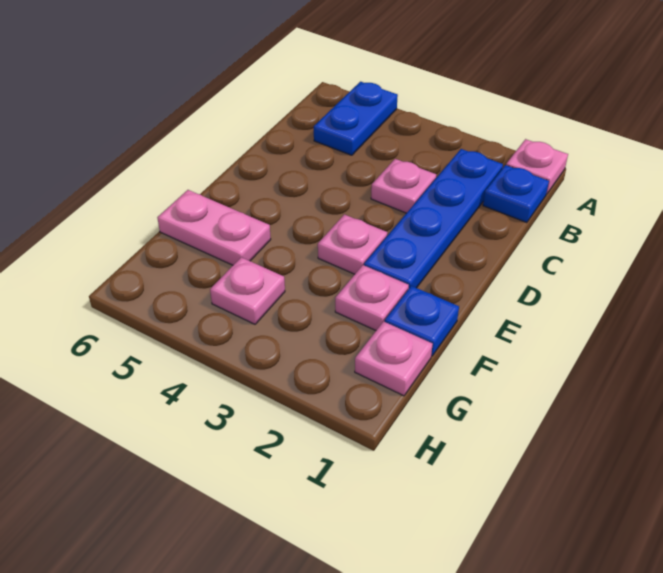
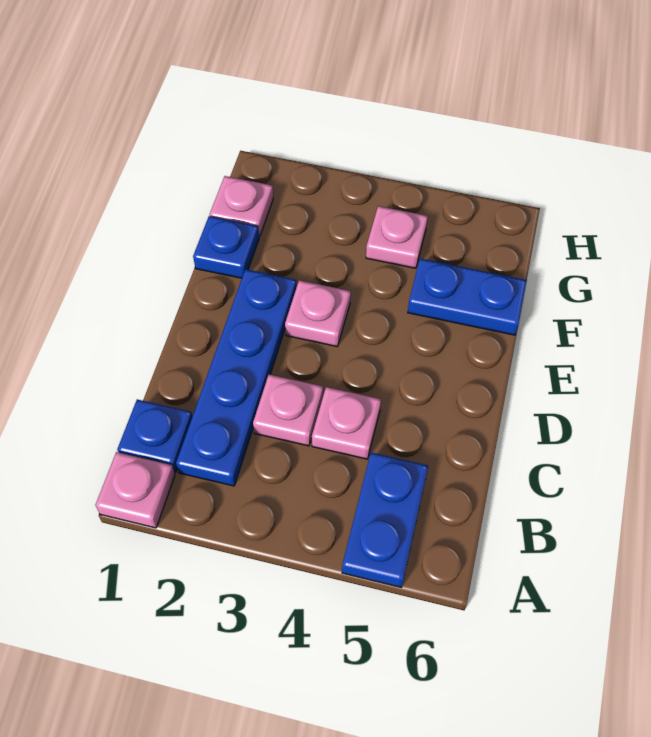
pink plate F2 level 1 -> pink plate C4 level 1
pink plate F5:F6 level 1 -> blue plate F5:F6 level 1

